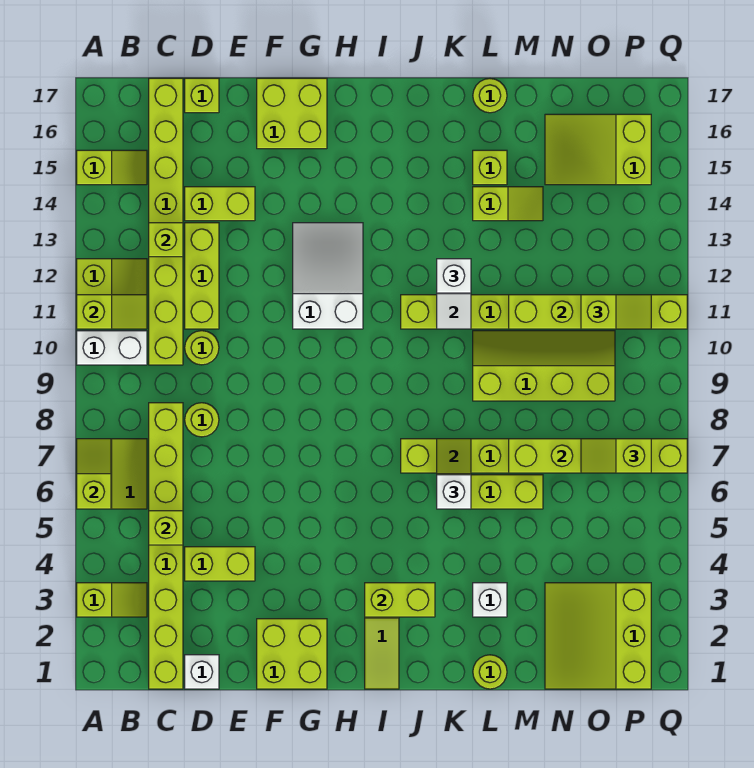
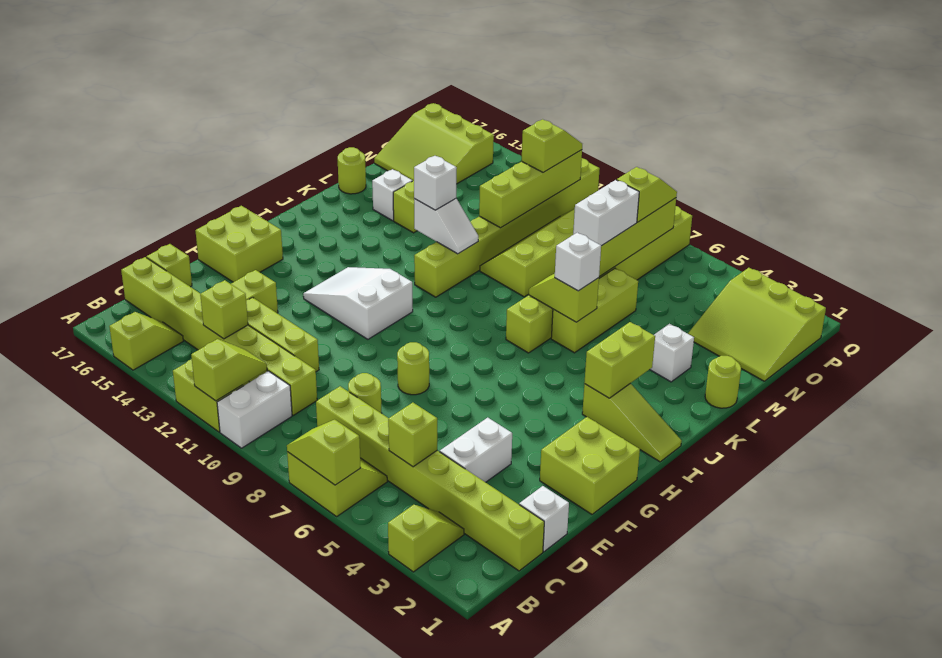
lime brick D4:E4 level 1 -> white brick D4:E4 level 1
lime round brick D10 level 1 -> lime round brick F8 level 1
lime brick L15 level 1 -> white brick L15 level 1
none -> white brick M7:N7 level 3
lime slope N15:P16 level 1 top P -> lime slope N15:P17 level 1 top P
lime slope O7:P7 level 3 top P -> lime slope O7:P7 level 3 top O

